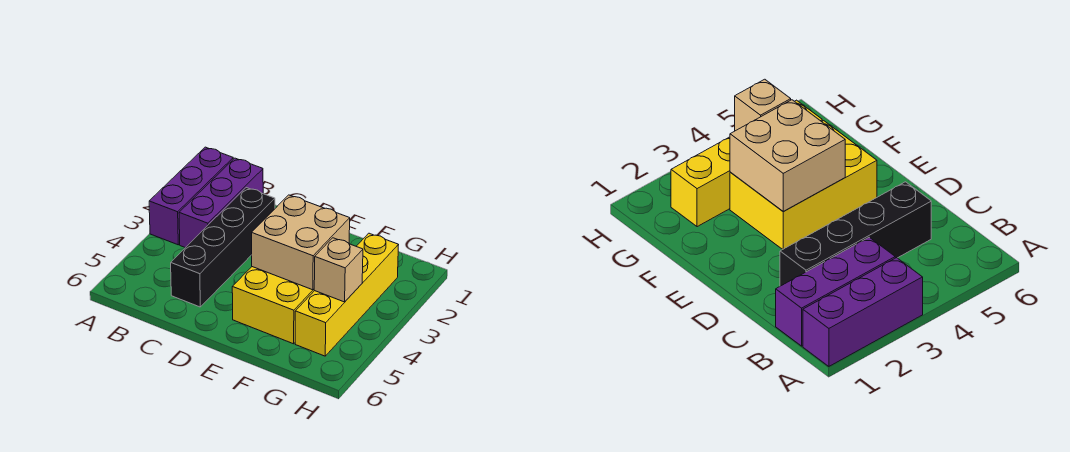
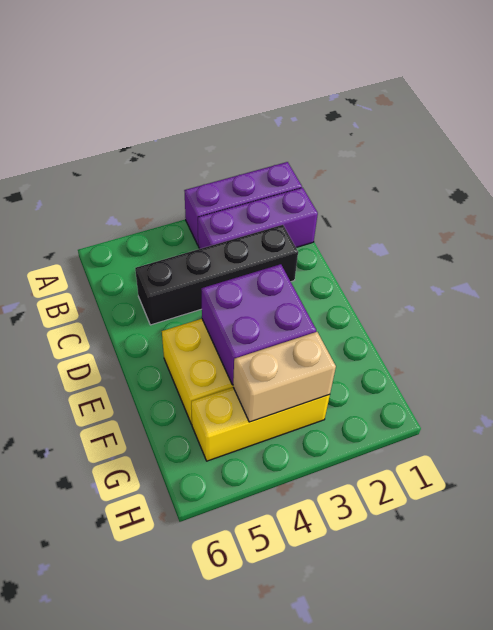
tan brick E3:F4 level 2 -> purple brick E3:F4 level 2
yellow brick G2:G5 level 1 -> yellow brick G3:G5 level 1
tan brick G4 level 2 -> tan brick G3:G4 level 2

